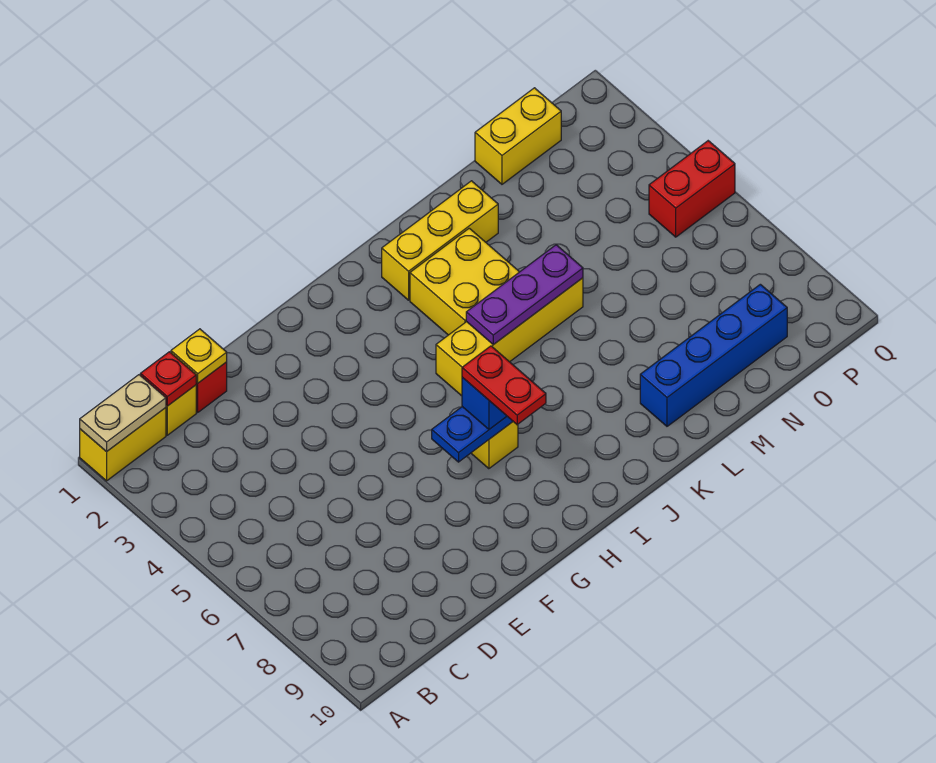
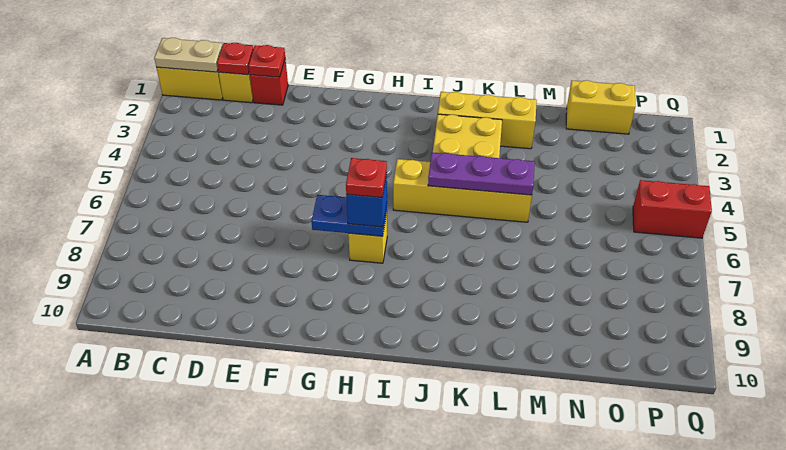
yellow plate D1 level 2 -> red plate D1 level 2
red plate H7:H8 level 4 -> red plate H7 level 4
blue brick L9:O9 level 1 -> none

